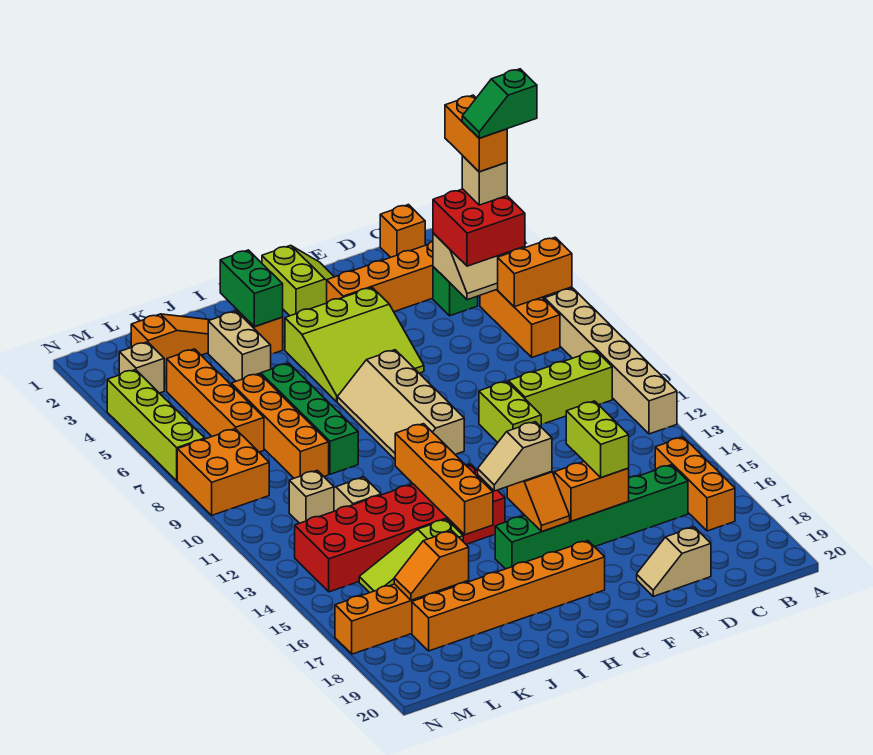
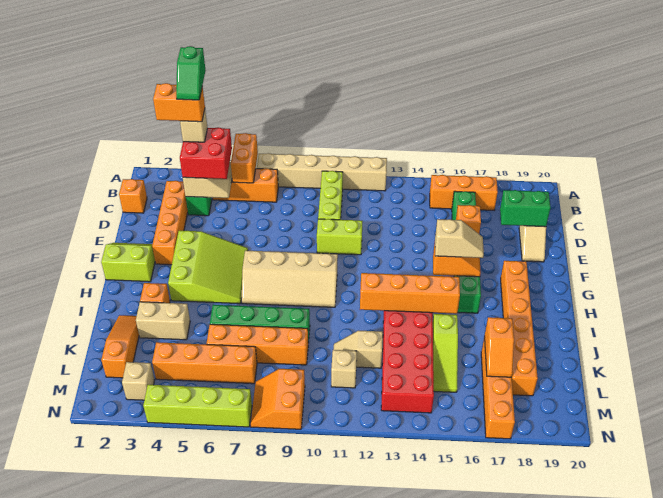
lime brick E15:E16 level 3 -> none
orange brick E16:F16 level 2 -> orange brick E16 level 2
tan slope G15:H15 level 3 top G -> tan slope G15:G16 level 3 top 15
green brick I2:I3 level 2 -> green brick D18:D19 level 2
orange brick M8:N9 level 1 -> orange slope M8:N9 level 1 top 9

